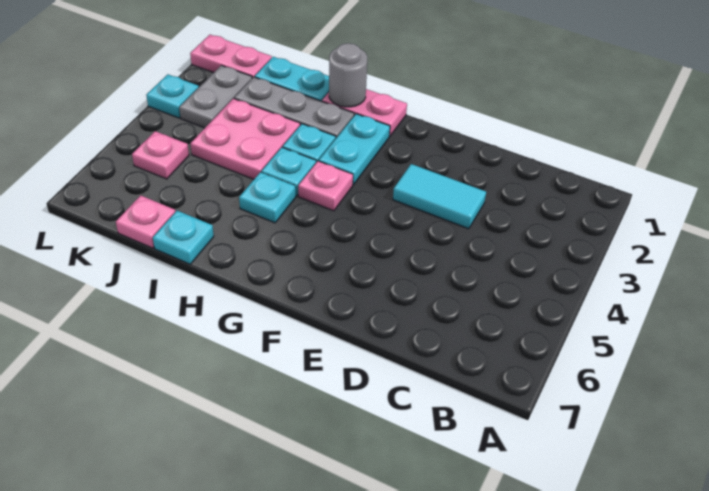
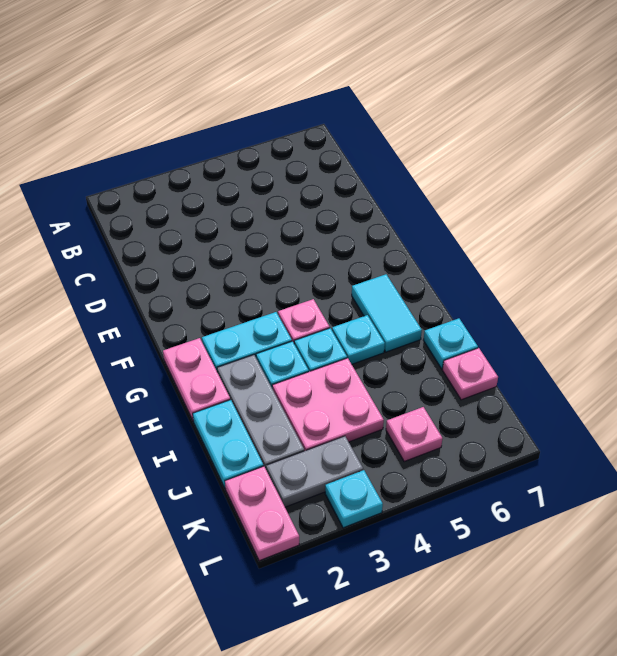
cyan tile D3:E3 level 1 -> cyan tile G6:H6 level 1
grey round brick H1 level 2 -> none

